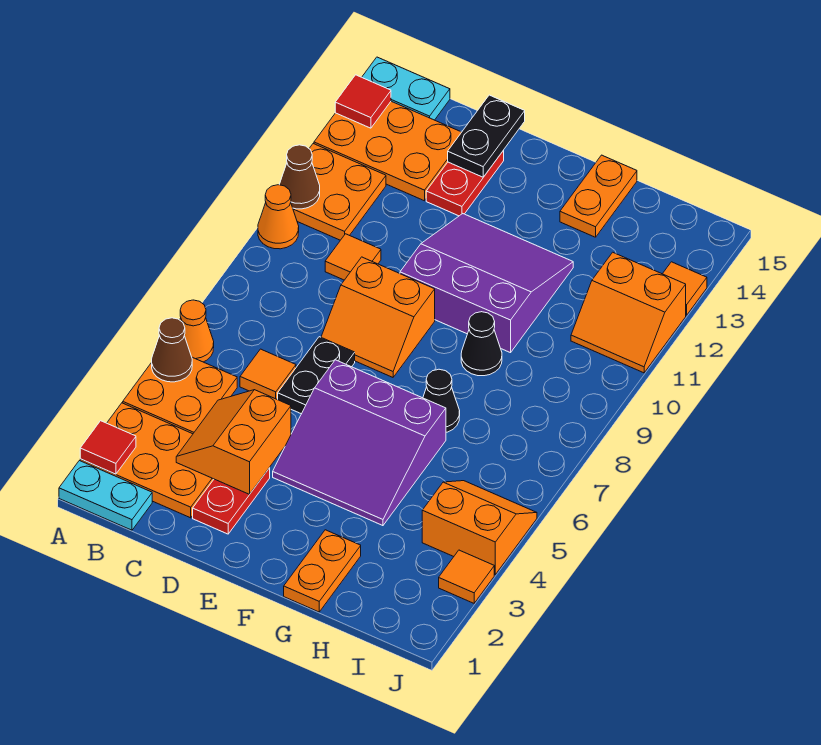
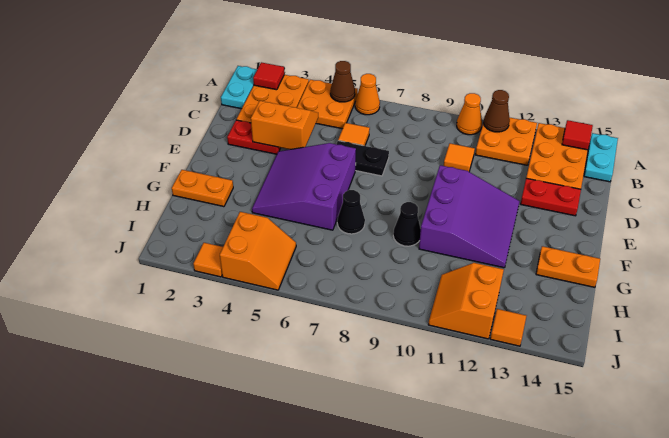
orange slope D8:E9 level 1 top 9 -> none
black plate D14:D15 level 2 -> none

